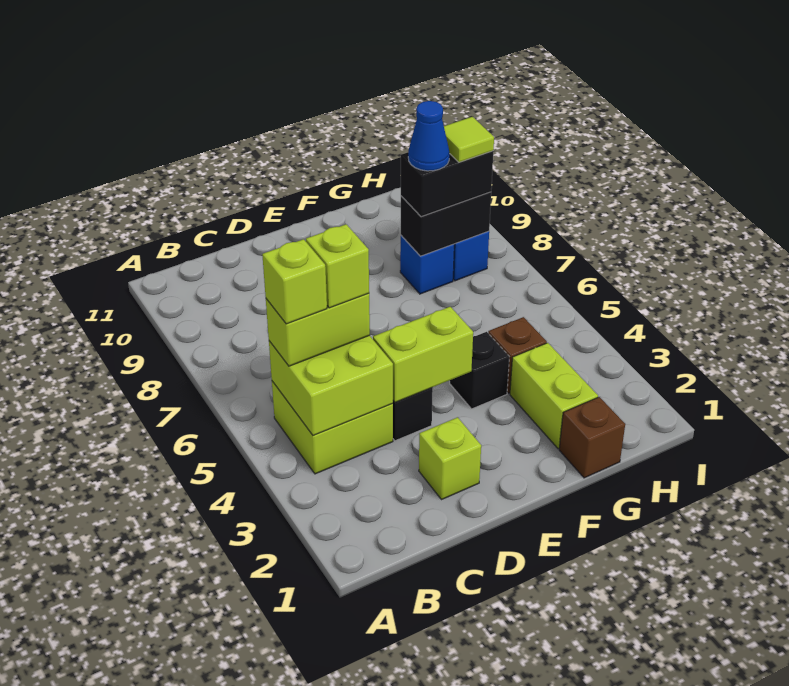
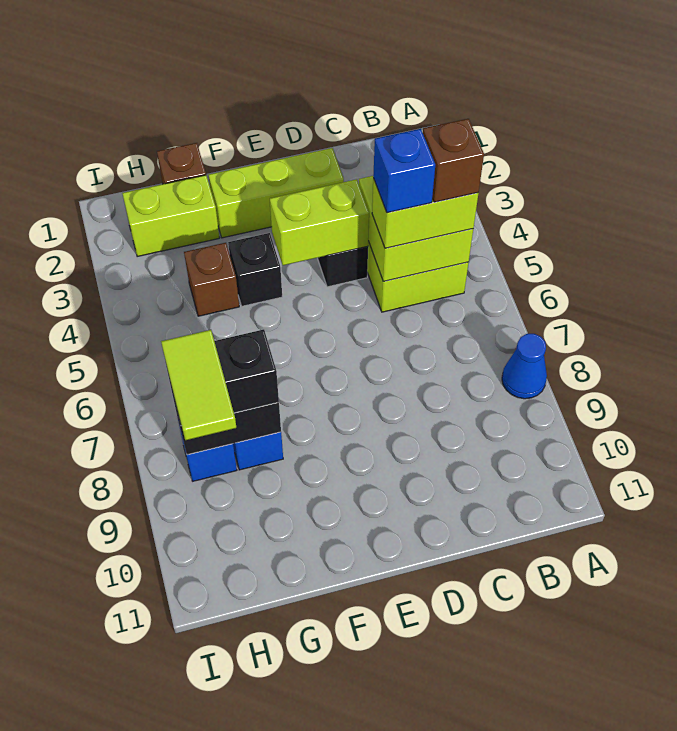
lime brick B5 level 4 -> brown brick B5 level 4
lime brick C5 level 4 -> blue brick C5 level 4
lime brick D2 level 1 -> lime brick D2:F2 level 1
lime brick G2:G3 level 1 -> lime brick G2:H2 level 1
blue cone G8 level 4 -> blue cone A8 level 1
lime tile H8 level 4 -> lime tile H8:H9 level 4

